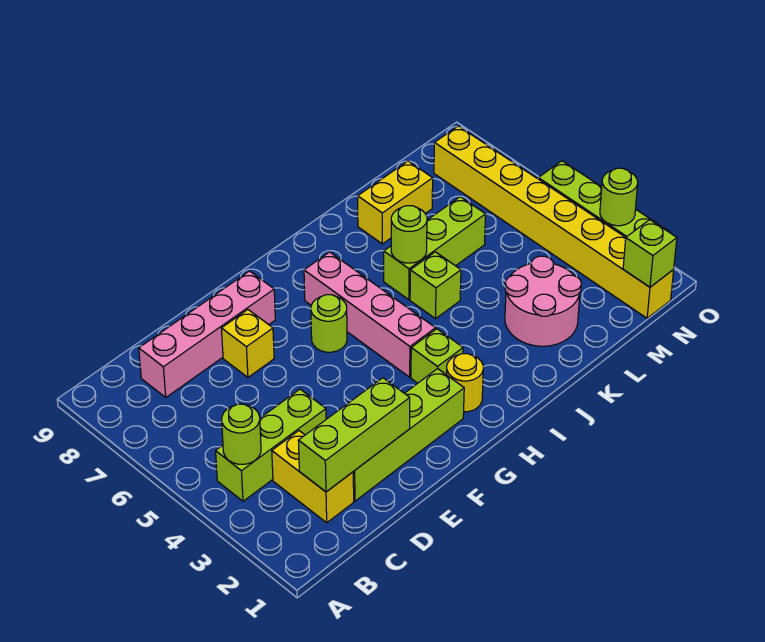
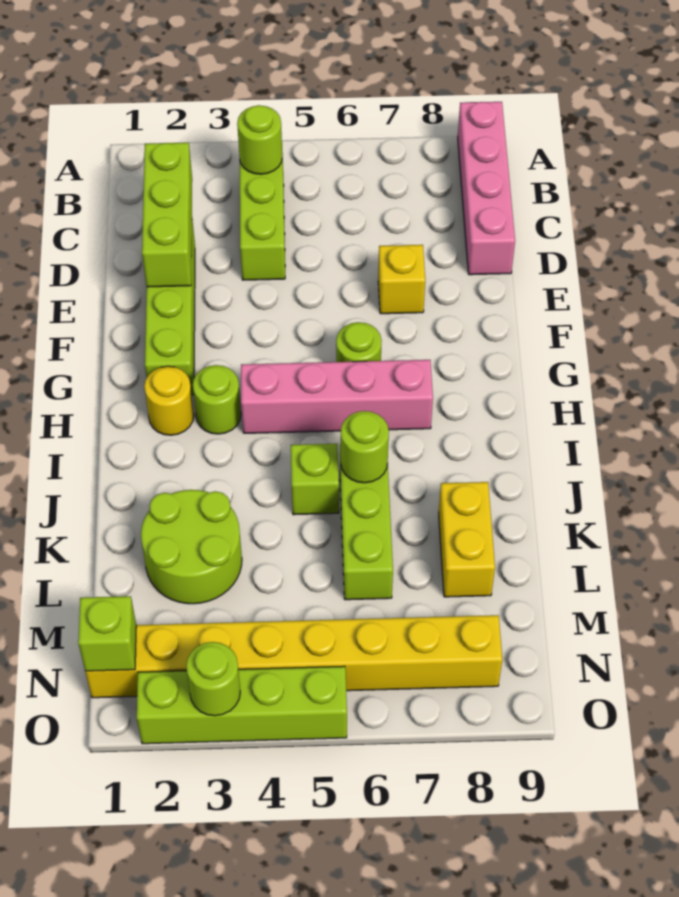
yellow brick C2:C3 level 1 -> none
pink brick C8:F8 level 1 -> pink brick A9:D9 level 1
lime brick H3 level 1 -> lime round brick H3 level 1
pink round brick K2:L3 level 1 -> lime round brick K2:L3 level 1

